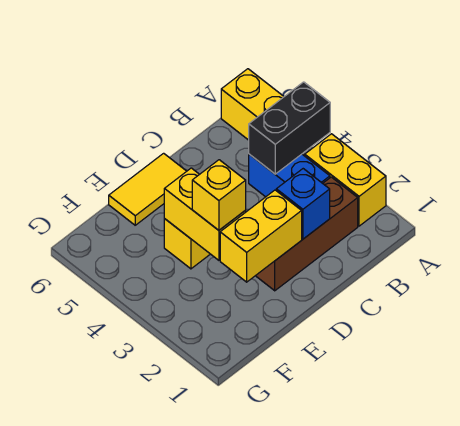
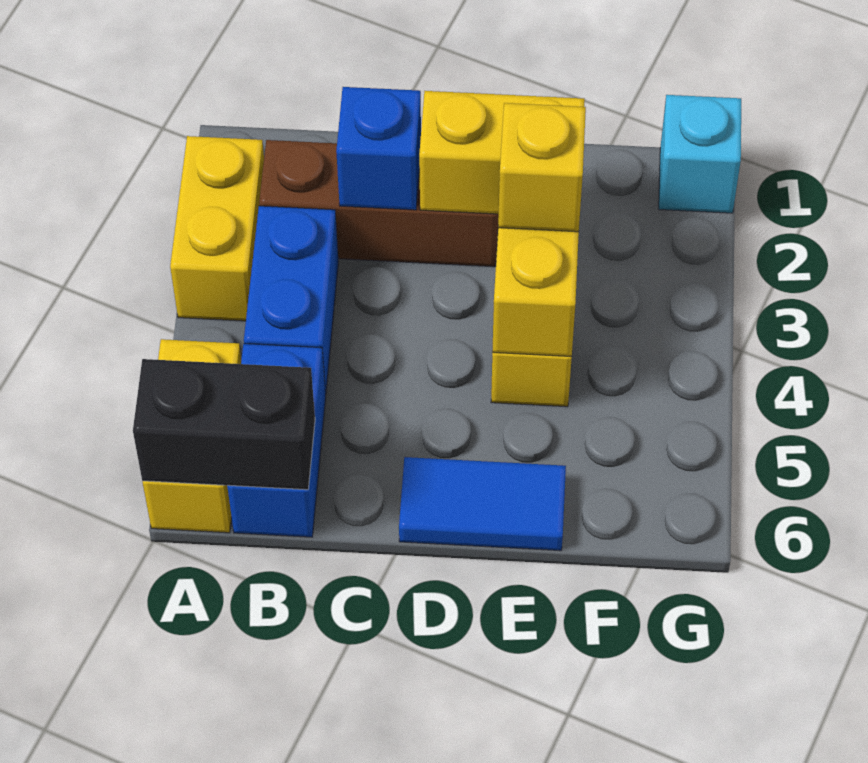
black brick A4:B4 level 2 -> black brick A6:B6 level 2
none -> blue brick B5:B6 level 1
yellow tile D6:E6 level 1 -> blue tile D6:E6 level 1
none -> cyan brick G1 level 1

